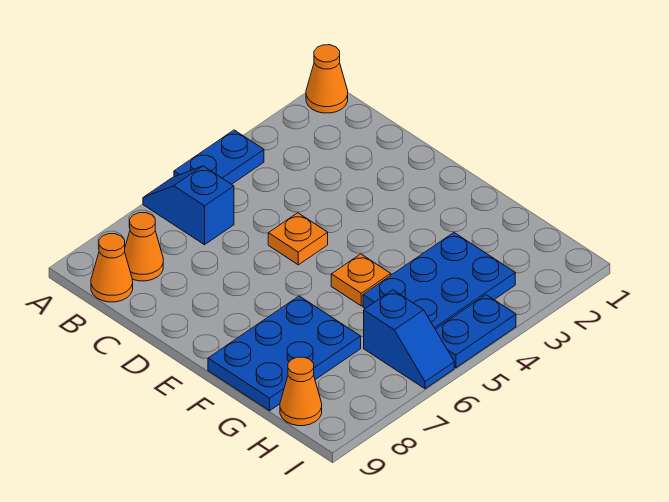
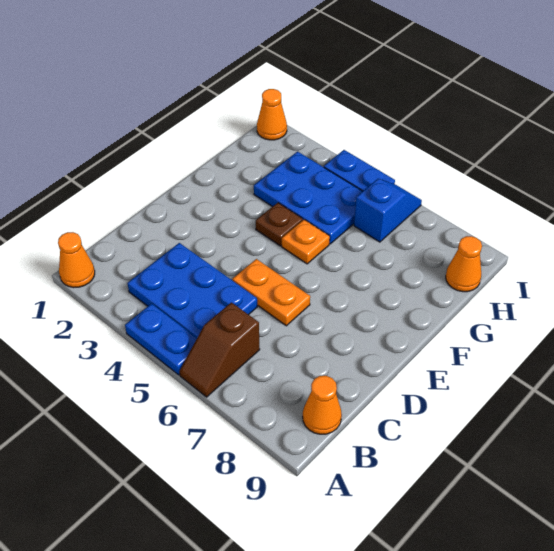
blue slope A6:B6 level 1 top B -> brown slope A6:B6 level 1 top B
orange cone B8 level 1 -> orange cone I1 level 1
orange plate D5 level 1 -> orange plate D5:D6 level 1
none -> brown plate F4 level 1
blue plate F7:G9 level 1 -> blue plate B3:C5 level 1

